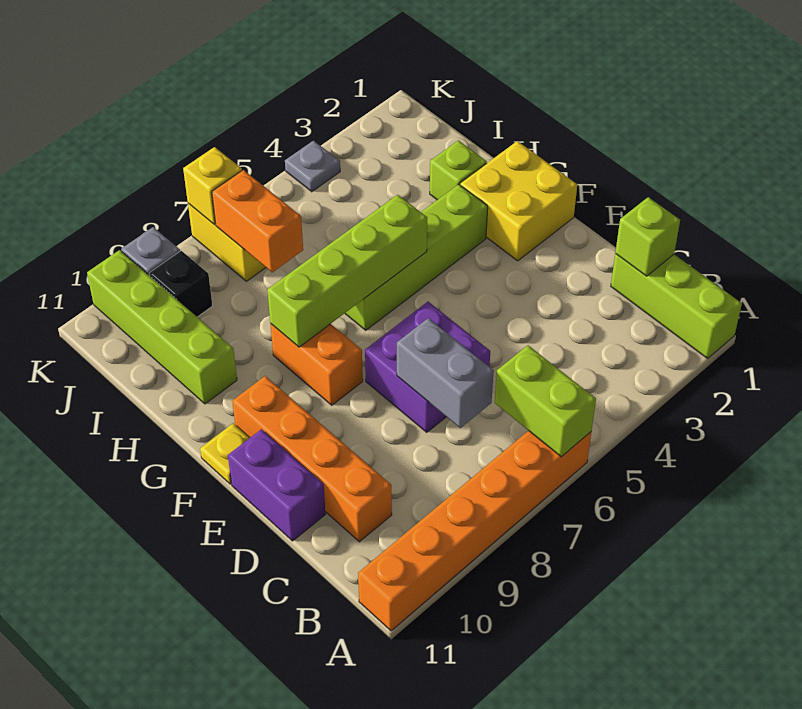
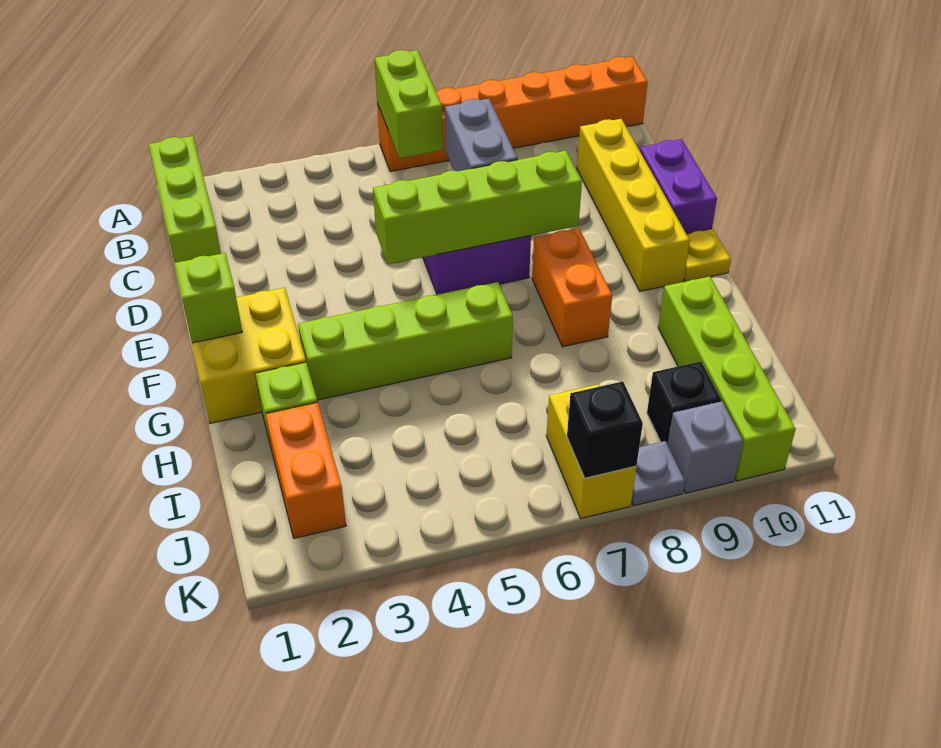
lime brick C1 level 2 -> lime brick F1 level 2
orange brick C10:F10 level 1 -> yellow brick C10:F10 level 1
lime brick G5:G8 level 2 -> lime brick E5:E8 level 2
orange brick I7:J7 level 2 -> orange brick I2:J2 level 1
grey plate K4 level 1 -> grey plate K8 level 1
yellow brick K7 level 2 -> black brick K7 level 2

